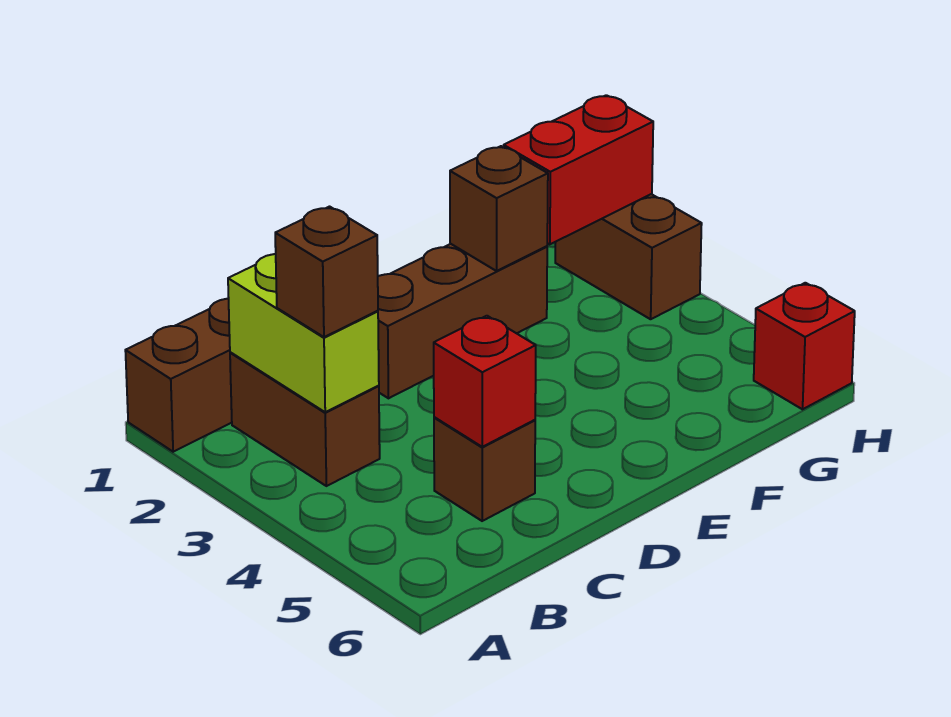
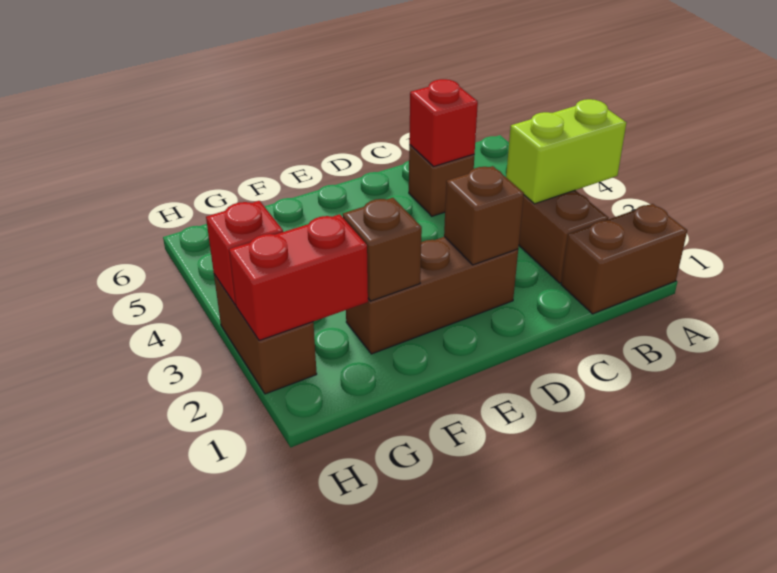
lime brick B2:B3 level 2 -> lime brick A3:B3 level 2
brown brick B3 level 3 -> brown brick D2 level 2
red brick H6 level 1 -> red brick H3 level 2

